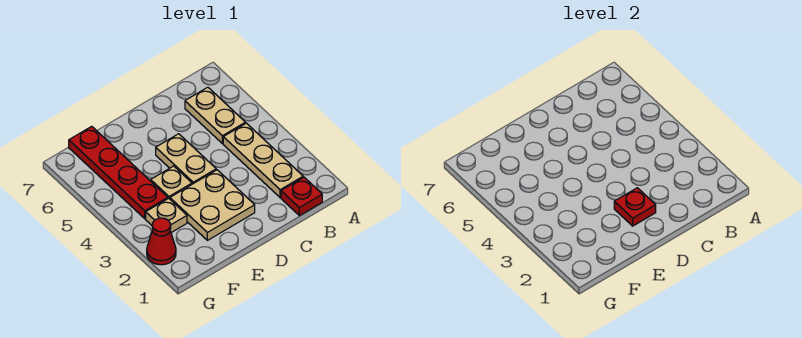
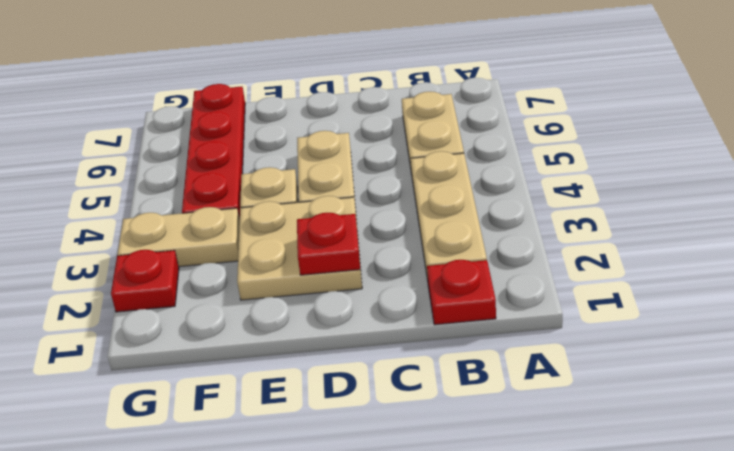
tan plate F3 level 1 -> tan plate F3:G3 level 1
red cone G2 level 1 -> red plate G2 level 1

